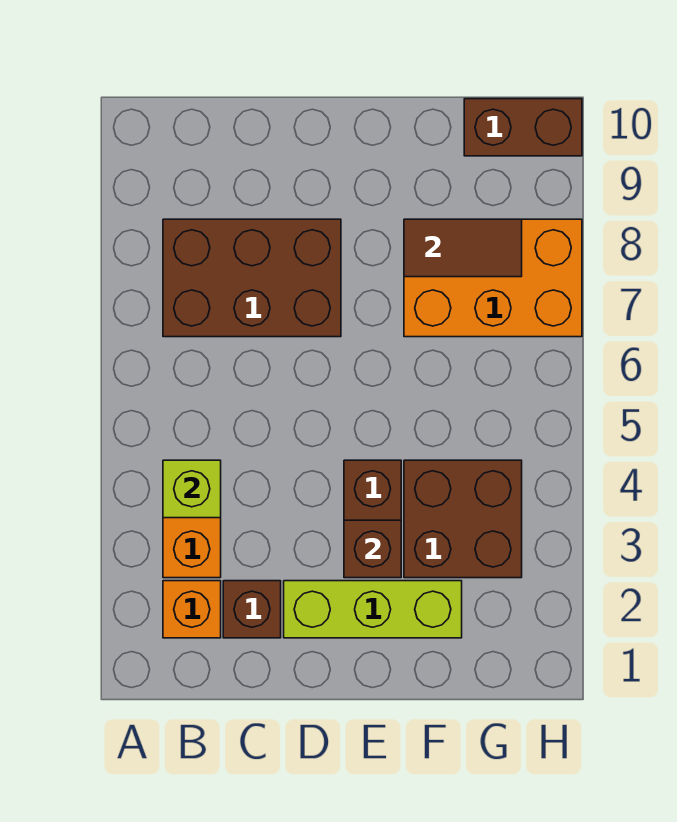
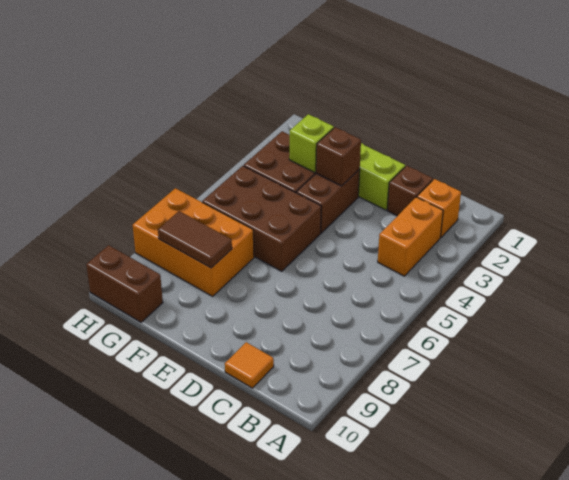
lime brick B4 level 2 -> lime brick F3 level 2
brown brick B7:D8 level 1 -> brown brick E5:G6 level 1
none -> orange tile C10 level 1

